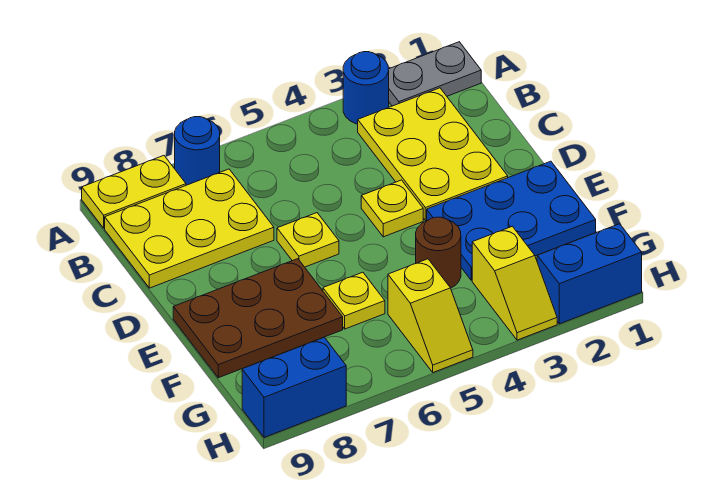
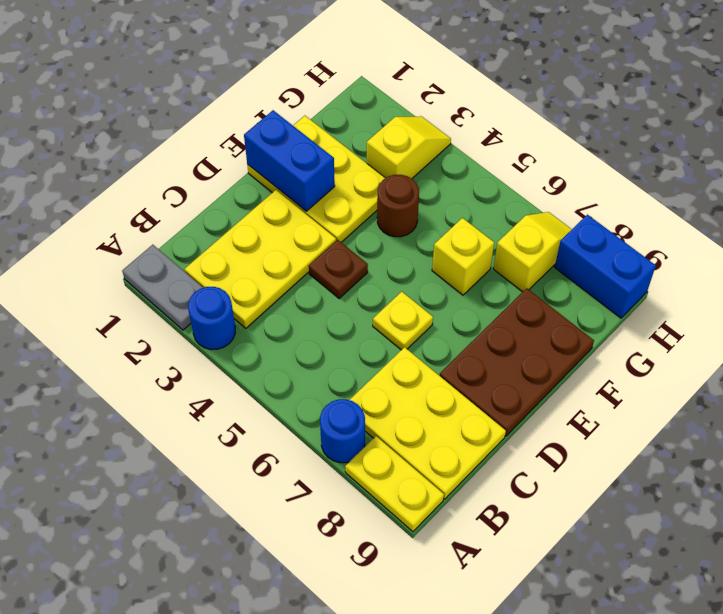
yellow plate D4 level 1 -> brown plate D4 level 1
blue plate E1:F3 level 1 -> yellow plate E1:F3 level 1
brown plate E7:F9 level 1 -> brown plate D8:F9 level 1
yellow plate F6 level 1 -> yellow brick F6 level 1
yellow slope G5:H5 level 1 top G -> yellow slope G7:H7 level 1 top G
blue brick H1:H2 level 1 -> blue brick E1:E2 level 2

